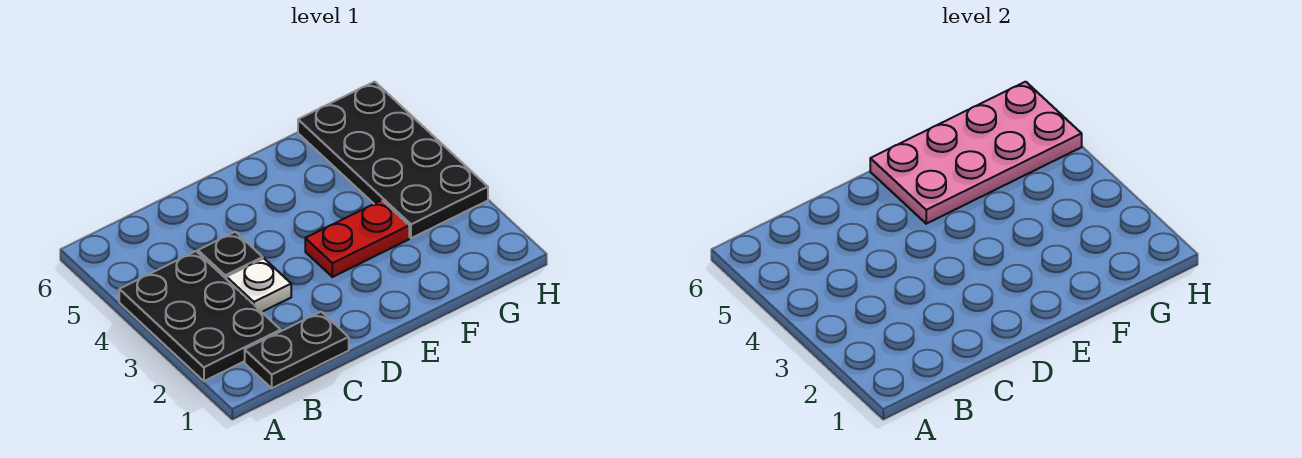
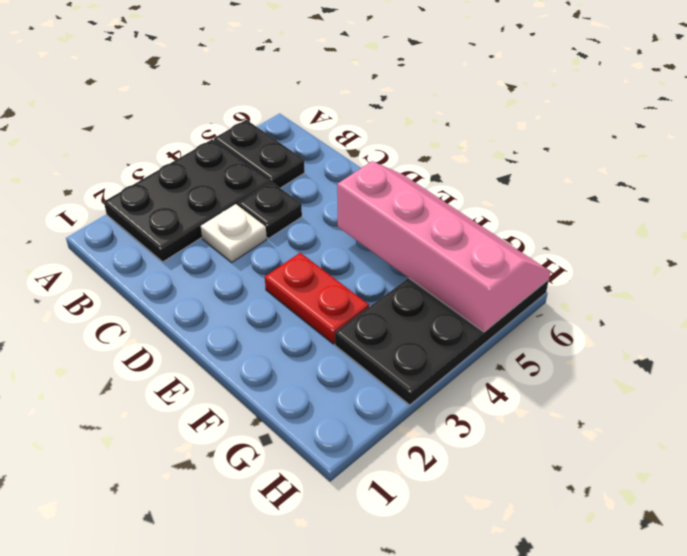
black plate B1:C1 level 1 -> black plate A5:B5 level 1
pink plate E5:H6 level 2 -> pink slope E5:H6 level 2 top 5

